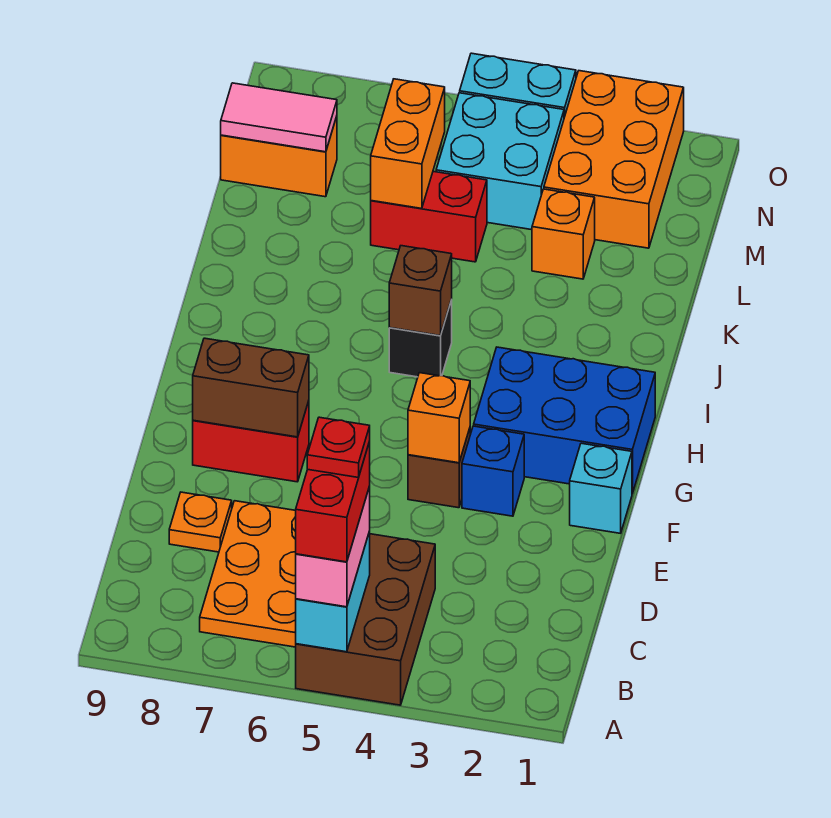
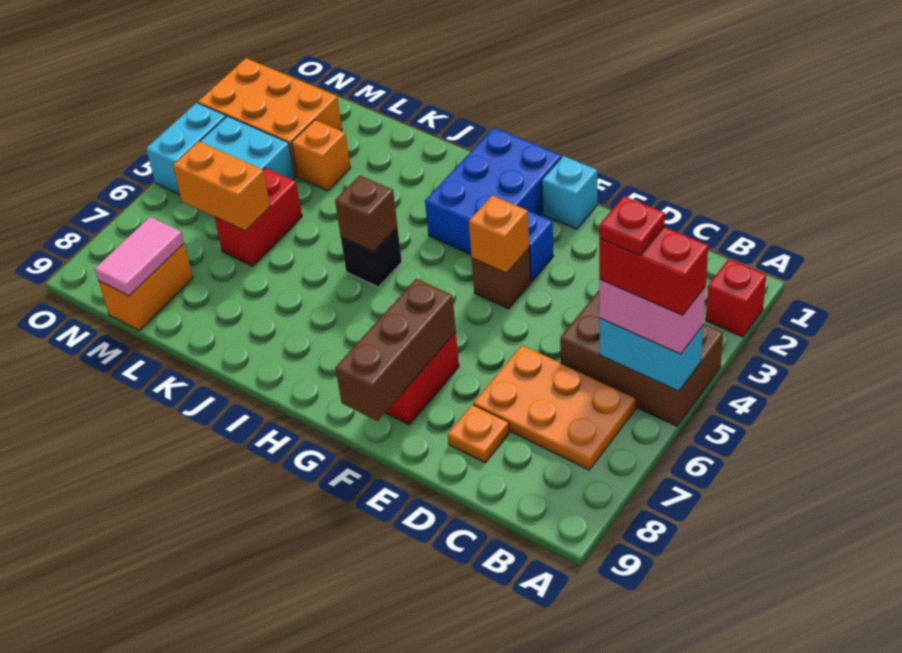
none -> red brick A2 level 1
brown brick F7:F8 level 2 -> brown brick F7:F9 level 2

